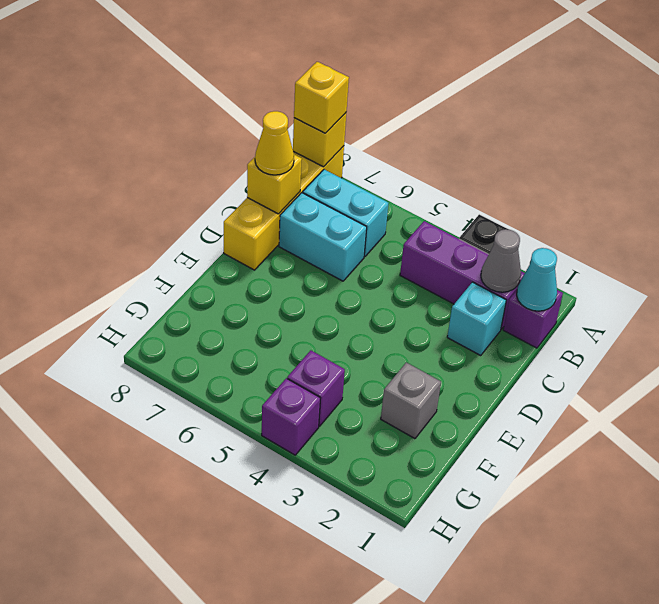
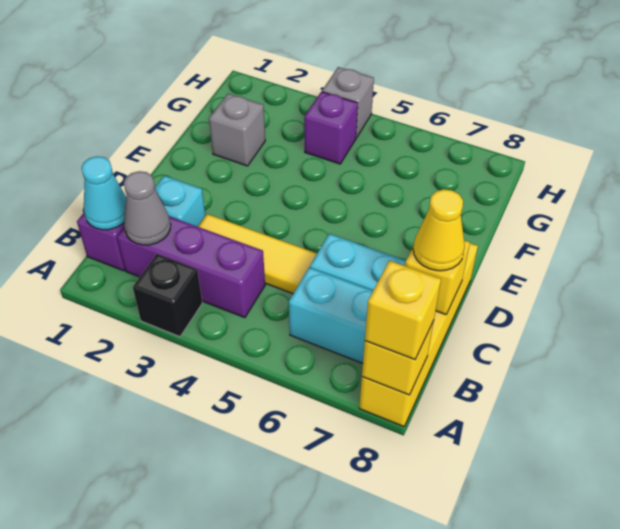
none -> yellow tile C3:C5 level 1
purple brick H4 level 1 -> grey brick H4 level 1

